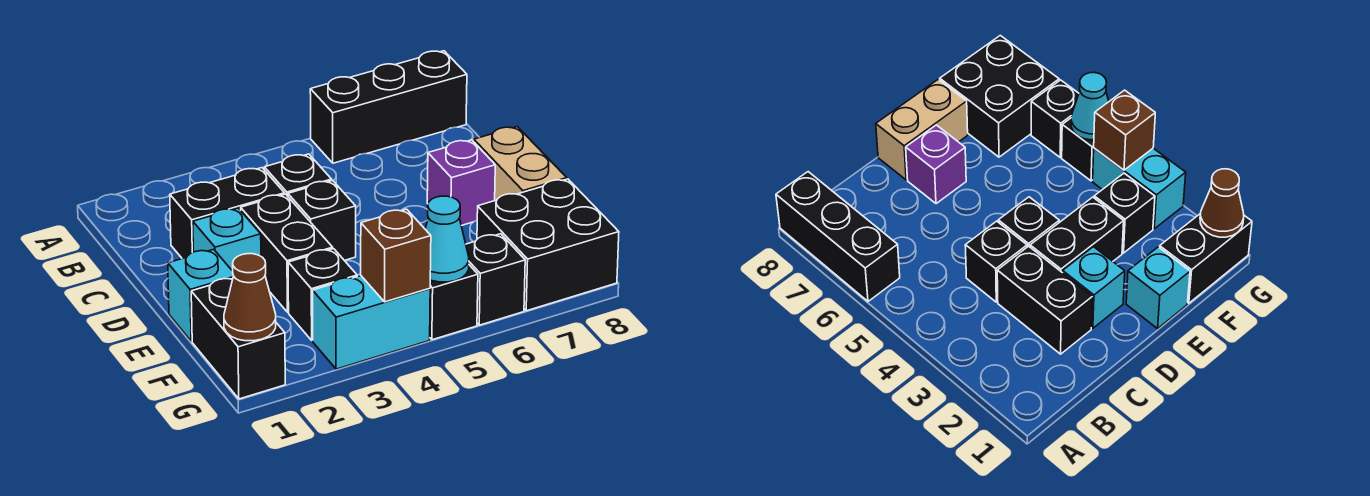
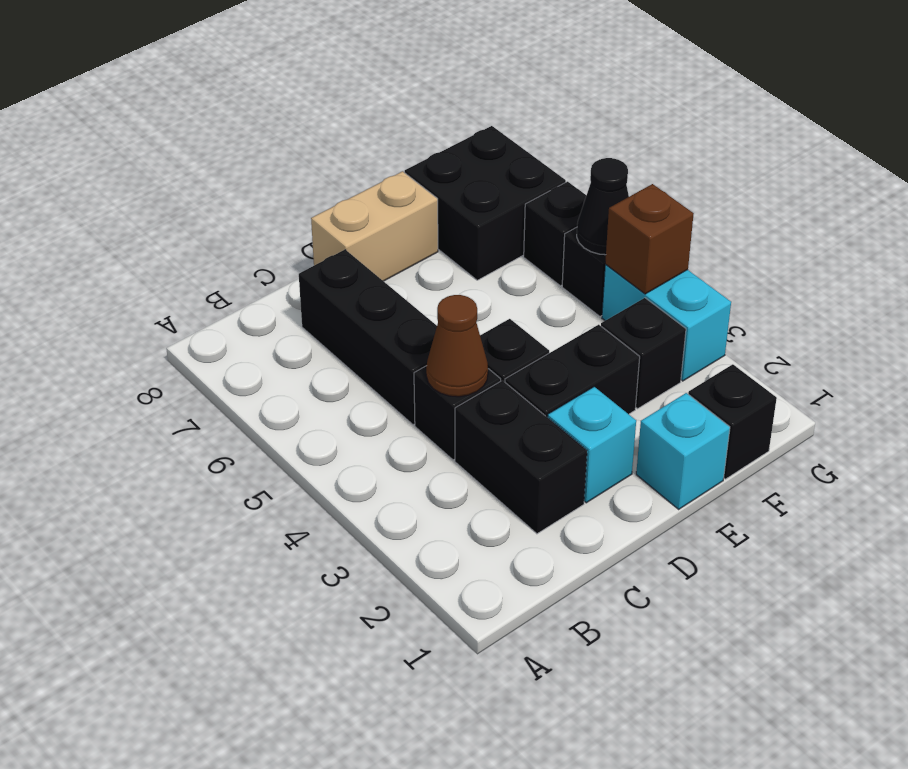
black brick A6:A8 level 1 -> black brick C5:C7 level 1
purple brick D7 level 1 -> none
black brick F1:G1 level 1 -> black brick F1 level 1
brown cone G1 level 2 -> brown cone C4 level 2
cyan cone G5 level 2 -> black cone G5 level 2

